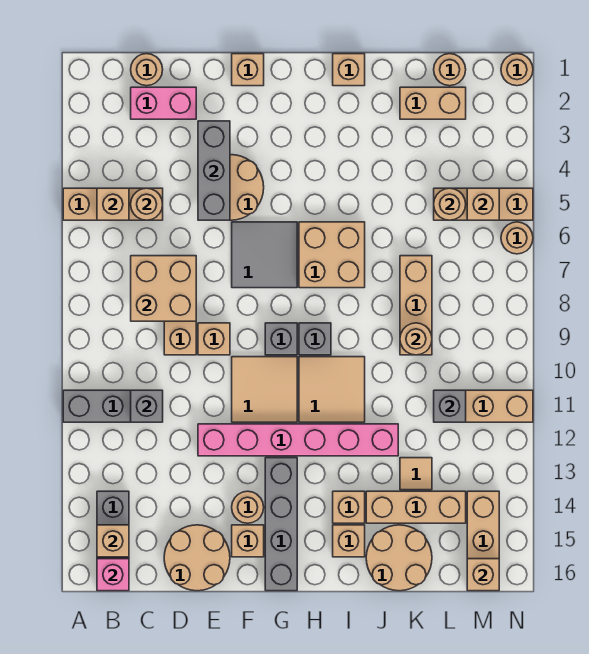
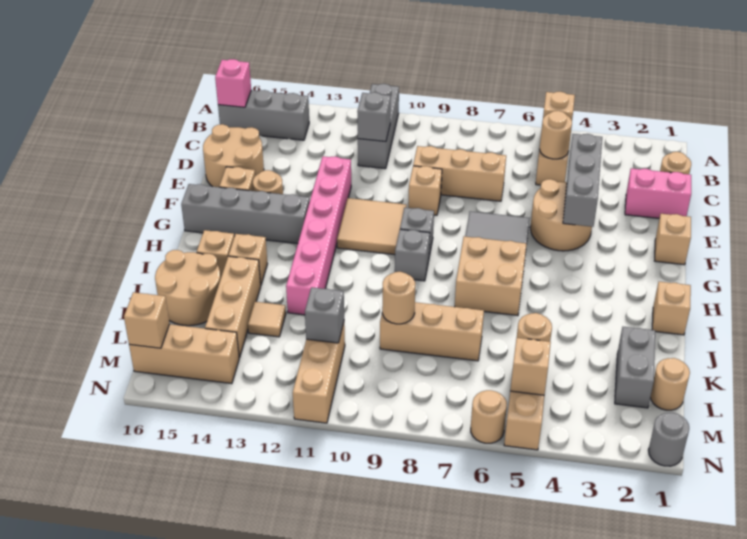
tan brick B15 level 2 -> none
pink brick C2:D2 level 1 -> pink brick D1:D2 level 1
tan brick C7:D8 level 2 -> none
grey brick E3:E5 level 2 -> grey brick D4:F4 level 2
tan tile H10:I11 level 1 -> none
tan brick K2:L2 level 1 -> grey brick K2:L2 level 1
tan round brick N1 level 1 -> grey round brick N1 level 1

